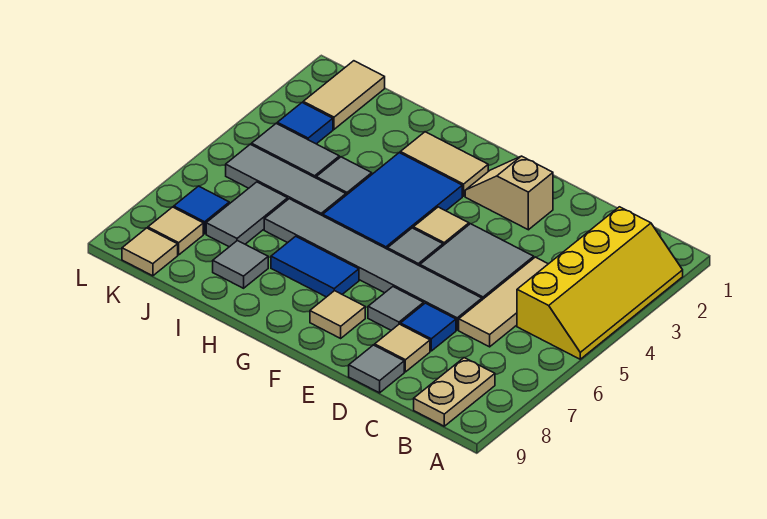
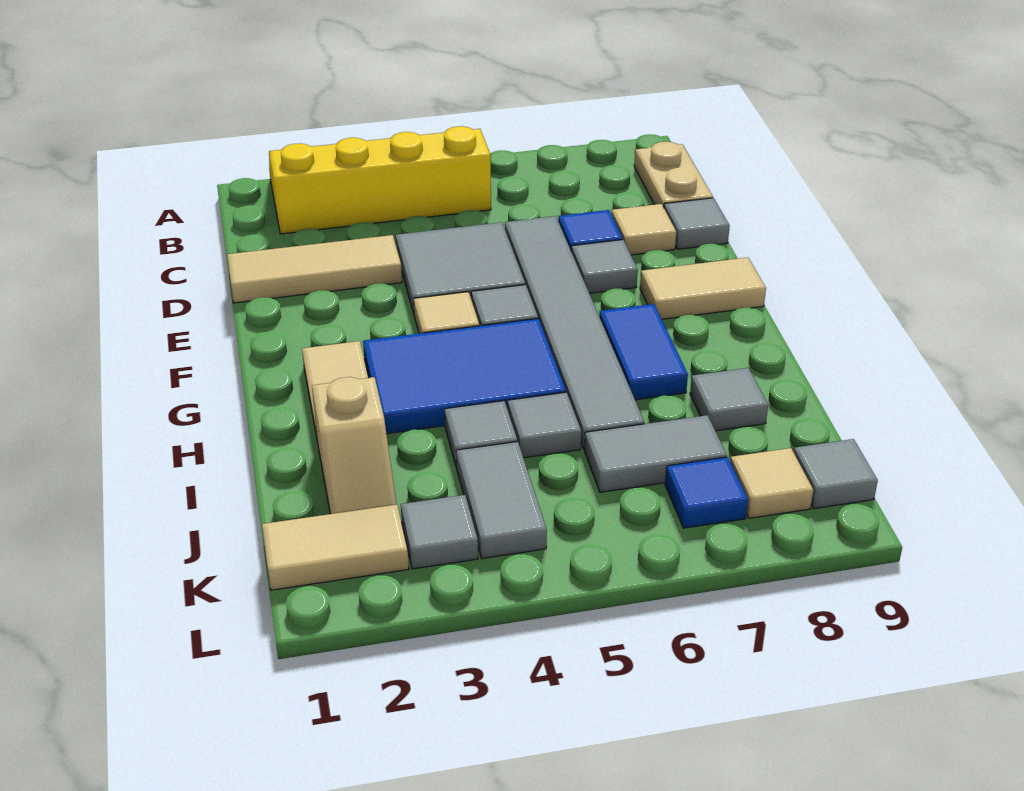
tan plate B8:B9 level 1 -> tan plate B9:C9 level 1
tan tile C4:C6 level 1 -> tan tile D1:D3 level 1
tan slope E2:F2 level 1 top E -> tan slope I2:J2 level 1 top I
tan tile F8 level 1 -> tan tile F8:F9 level 1
grey tile I5:K5 level 1 -> grey tile I5 level 1
blue tile K3 level 1 -> grey tile K3 level 1
tan tile K9 level 1 -> grey tile K9 level 1

